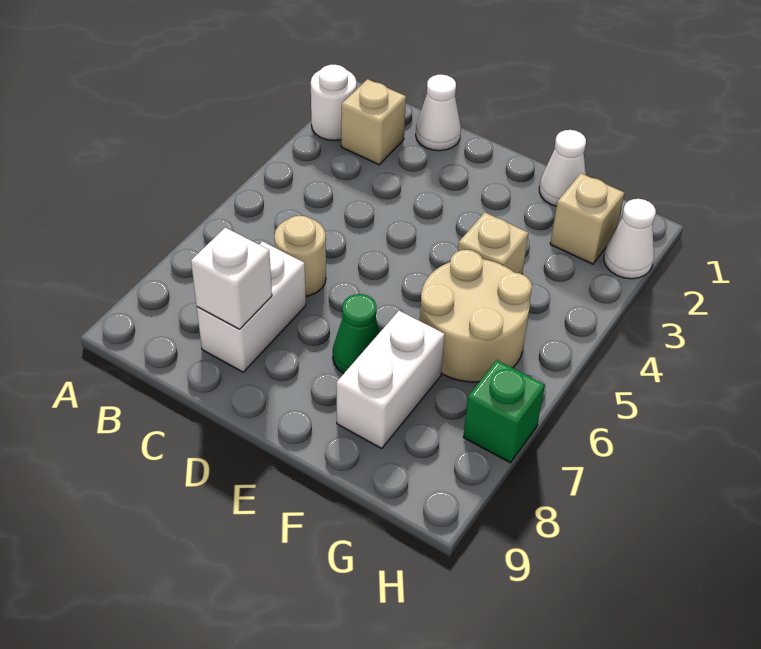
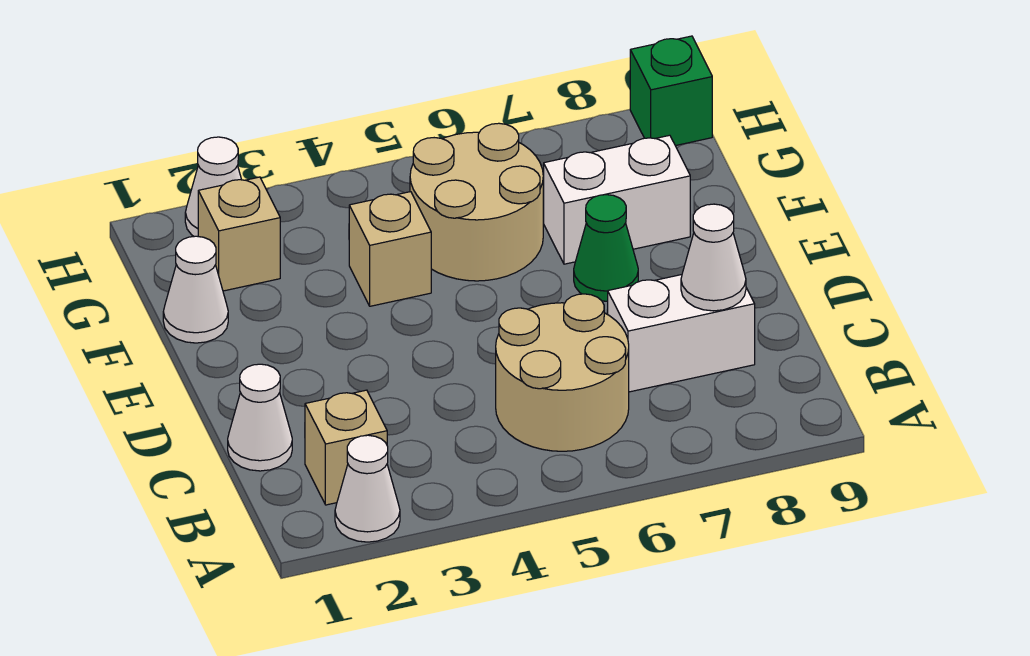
white round brick A2 level 1 -> white cone A2 level 1
tan round brick C6 level 1 -> tan round brick B5:C6 level 1
white brick C8 level 2 -> white cone C8 level 2
green brick H7 level 1 -> green brick H9 level 1

